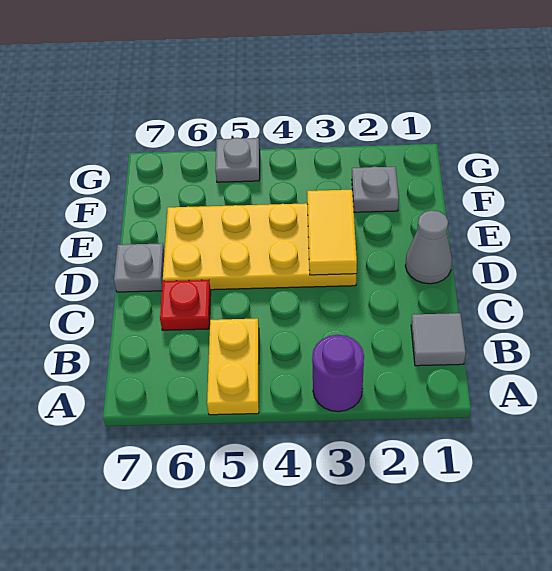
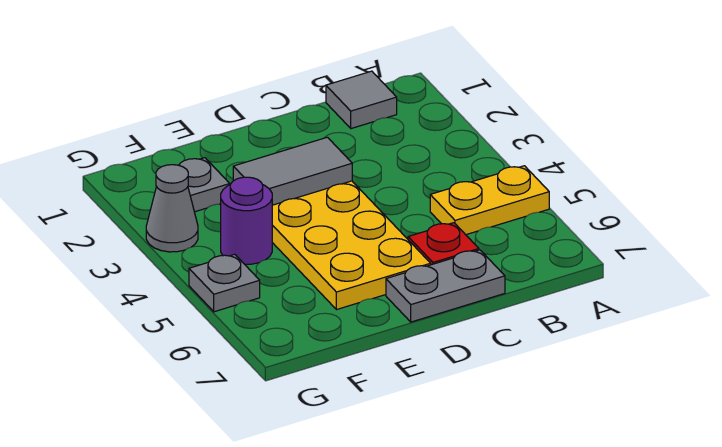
purple round brick A3 level 1 -> purple round brick F4 level 1
grey cone D1 level 1 -> grey cone G3 level 1
yellow tile D3:E3 level 2 -> grey tile D3:E3 level 2
grey plate D7 level 1 -> grey plate C7:D7 level 1

